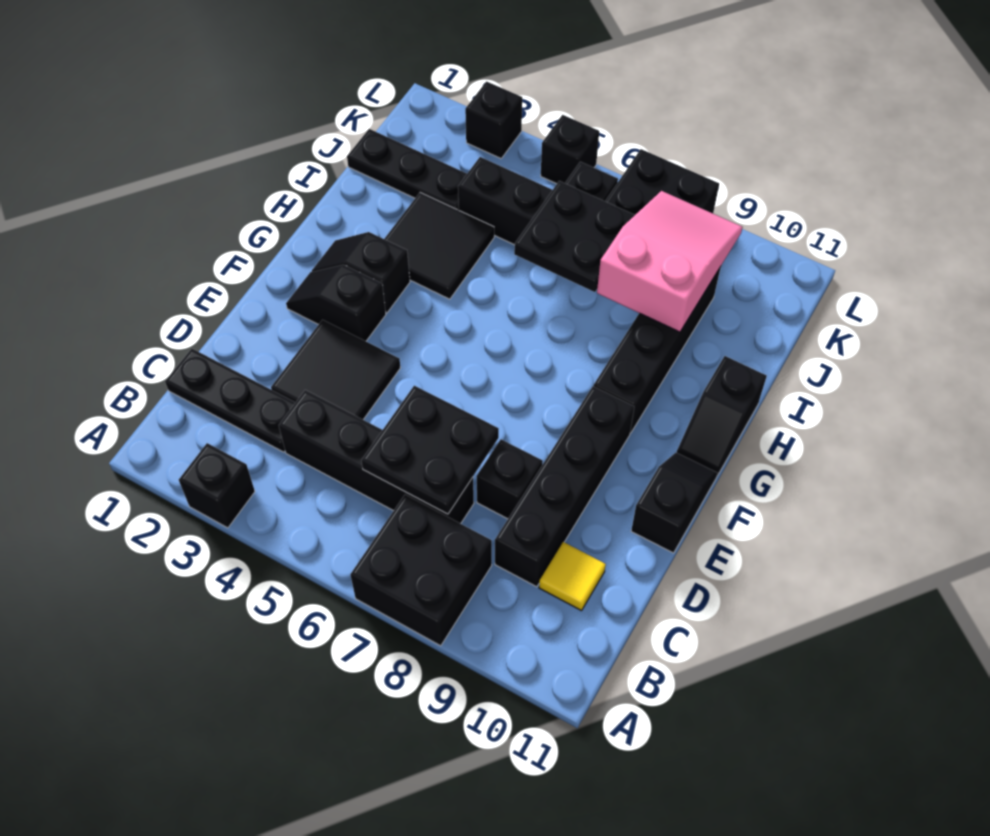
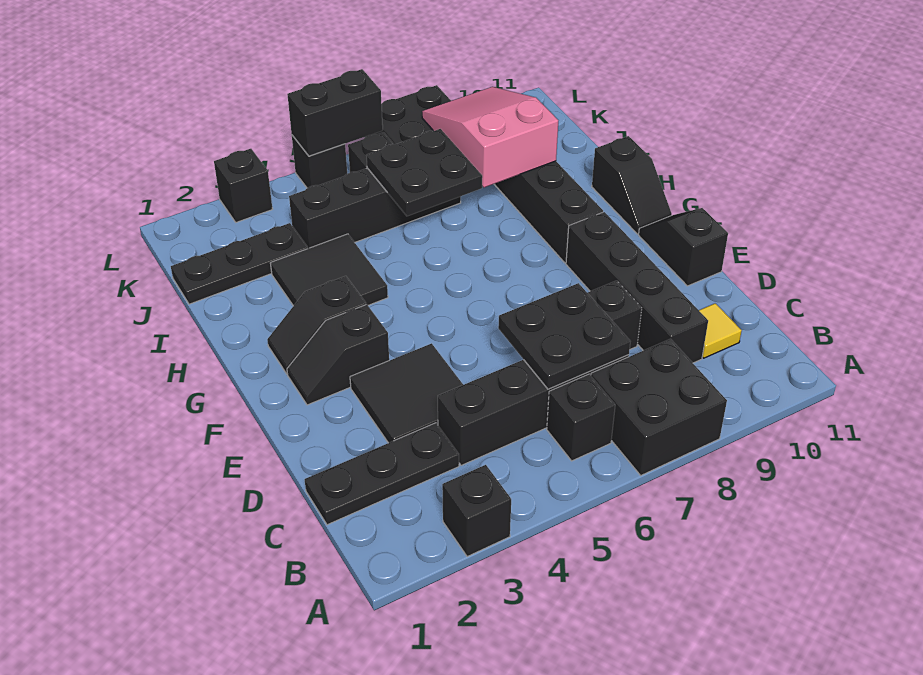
none -> black brick B6 level 1
none -> black brick L5:L6 level 2

